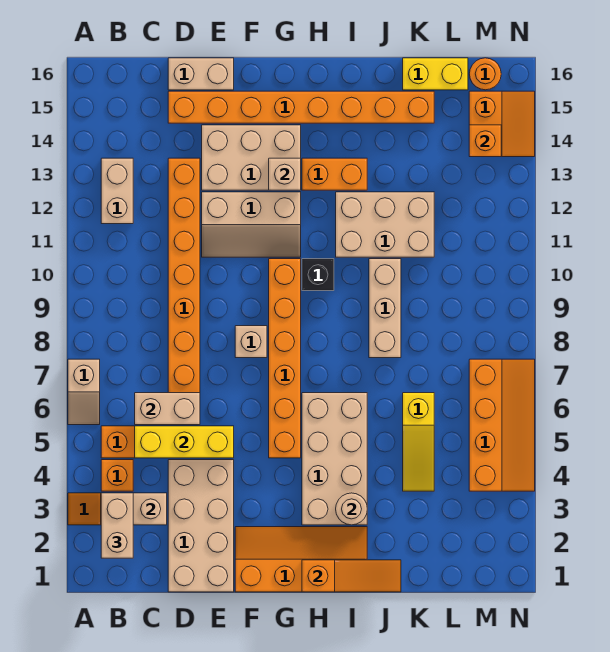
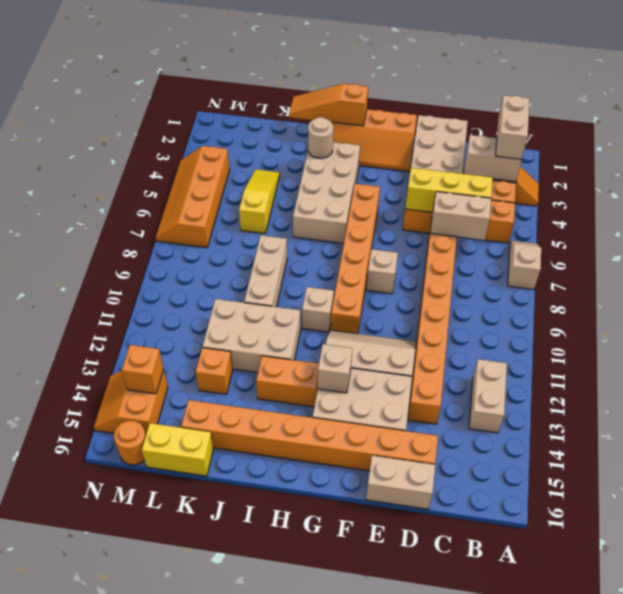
black brick H10 level 1 -> tan brick H10 level 1
none -> orange brick K13 level 1

